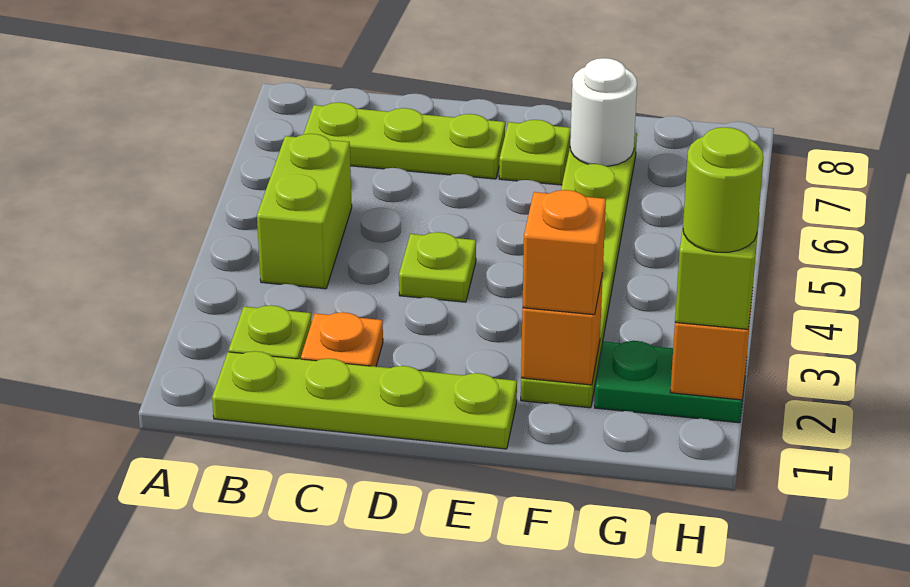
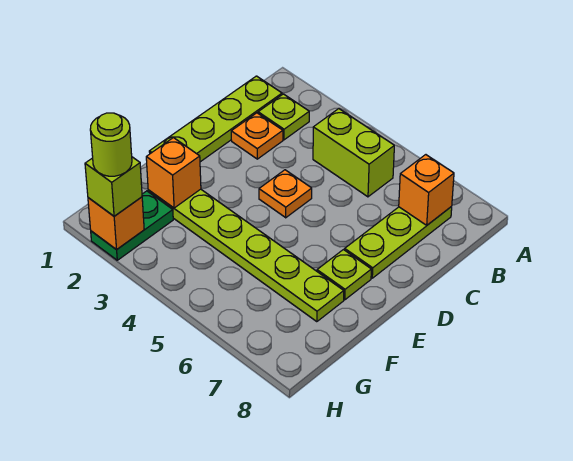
lime plate D4 level 1 -> orange plate D4 level 1
orange brick F2 level 3 -> orange brick B7 level 2
white round brick F7 level 2 -> none

